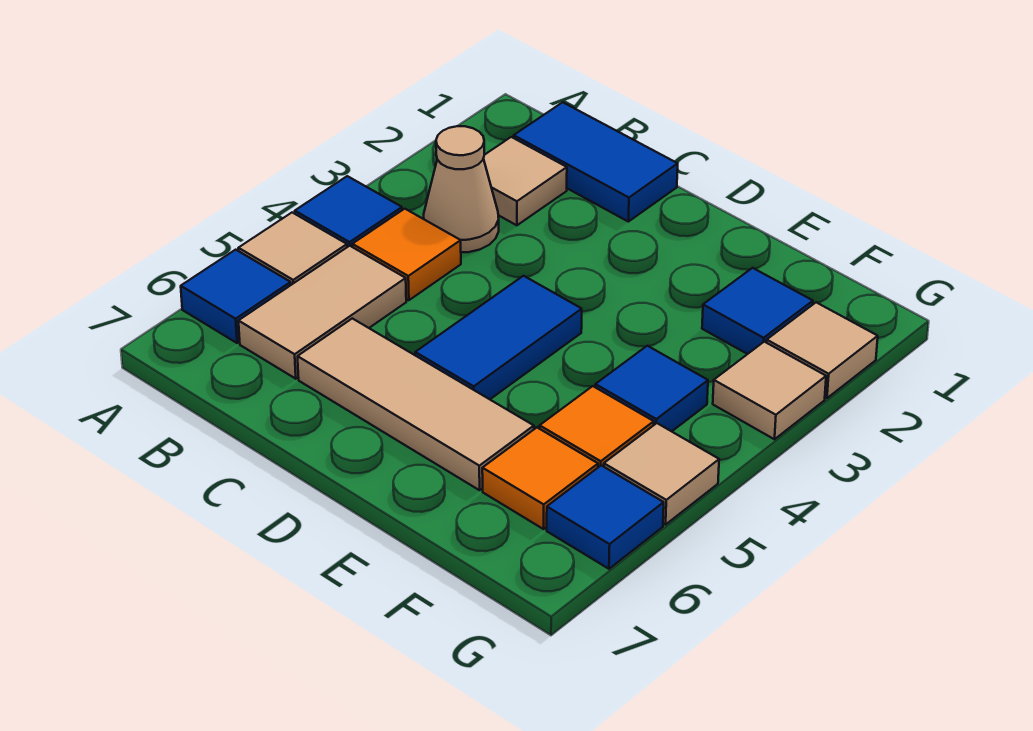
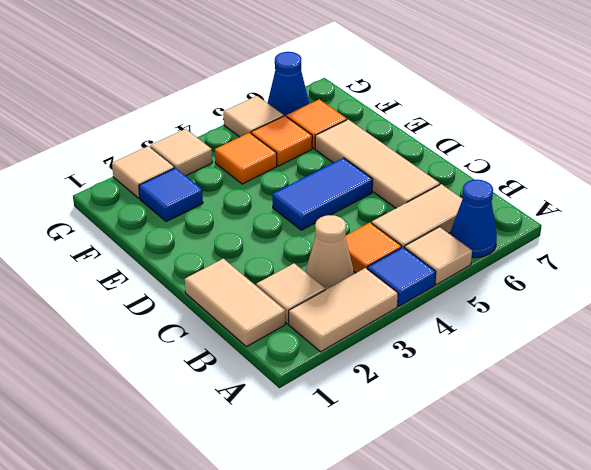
none -> tan tile A2:A3 level 1
blue tile A6 level 1 -> blue cone A6 level 1
blue tile B1:C1 level 1 -> tan tile B1:C1 level 1
blue tile F4 level 1 -> orange tile F4 level 1
blue tile G6 level 1 -> blue cone G6 level 1

